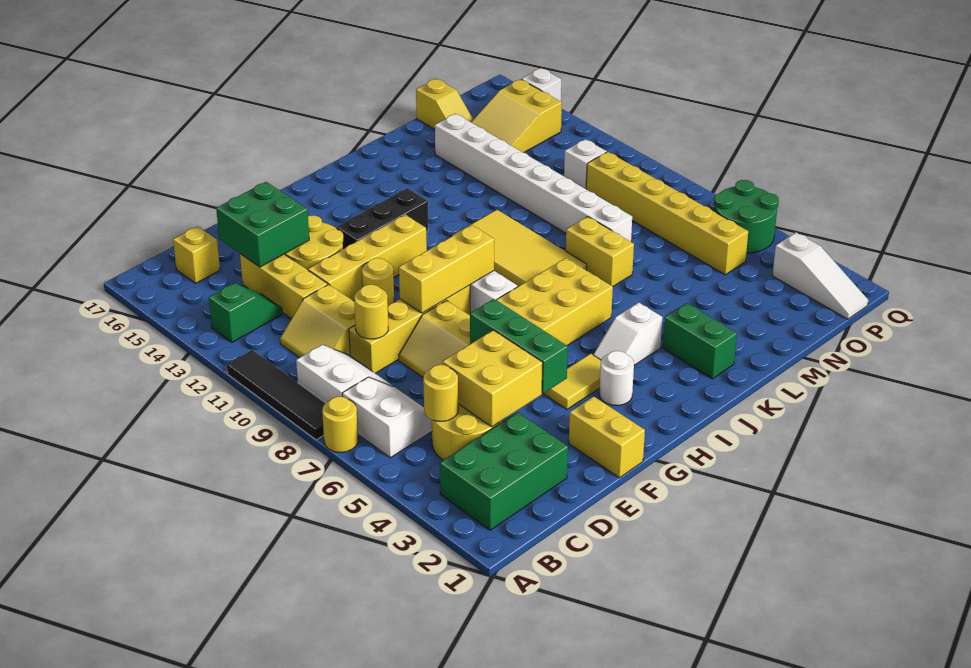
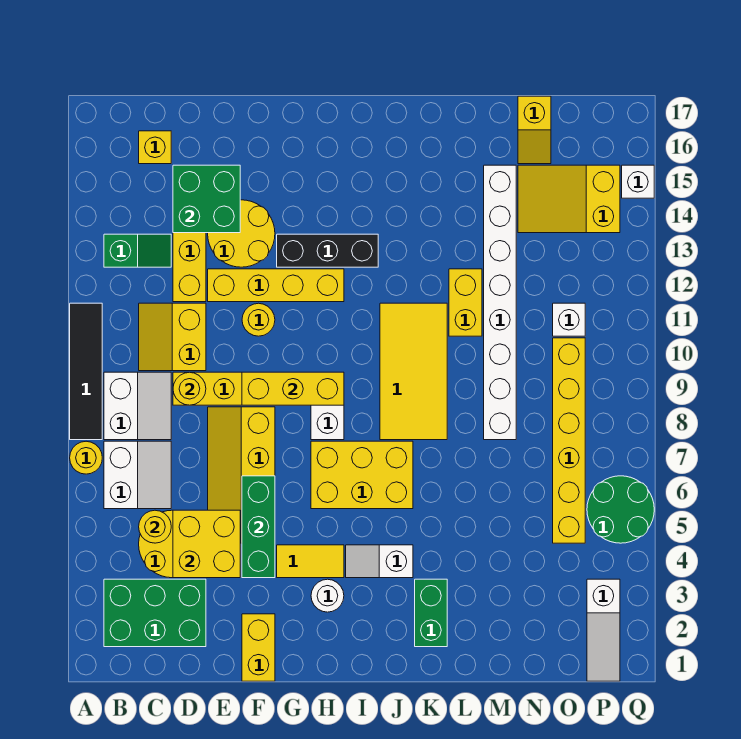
yellow brick L7:L8 level 1 -> yellow brick L11:L12 level 1

